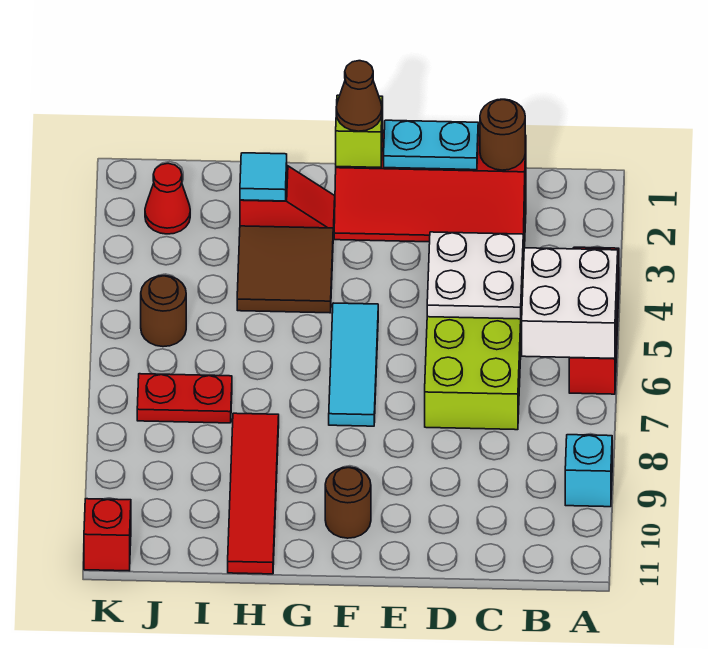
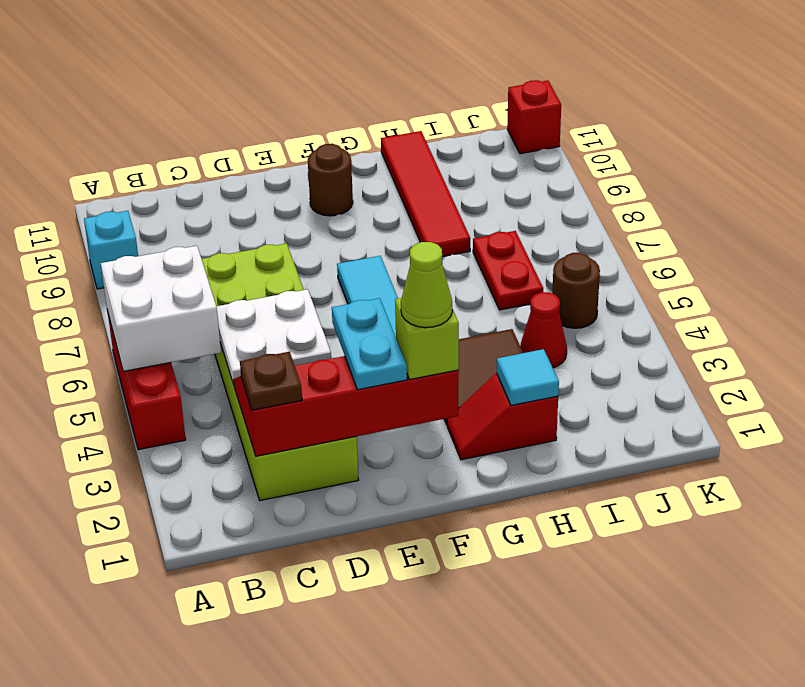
brown round brick C2 level 3 -> brown plate C2 level 3
cyan plate D2:E2 level 3 -> cyan plate E2:E3 level 3
brown cone F2 level 4 -> lime cone F2 level 4
red plate I7:J7 level 1 -> red plate I6:I7 level 1
red cone J2 level 1 -> red cone I4 level 1

